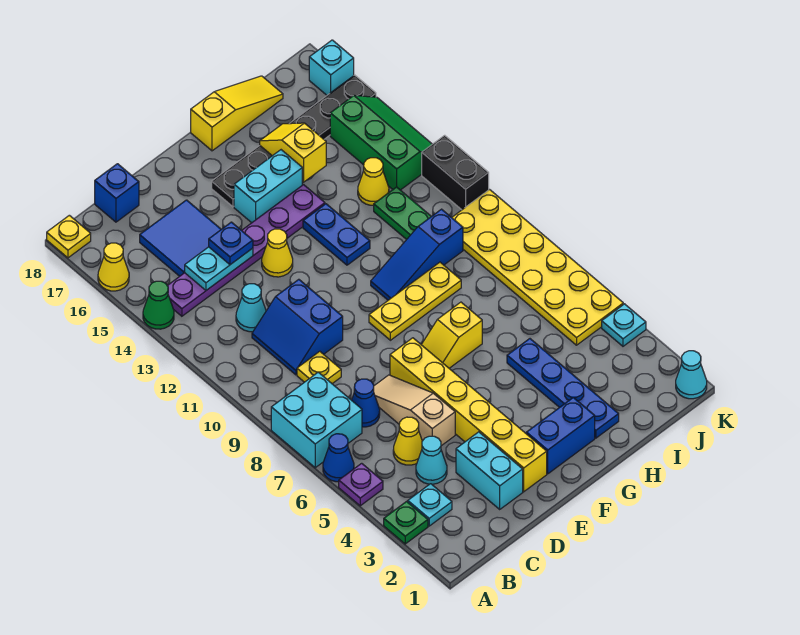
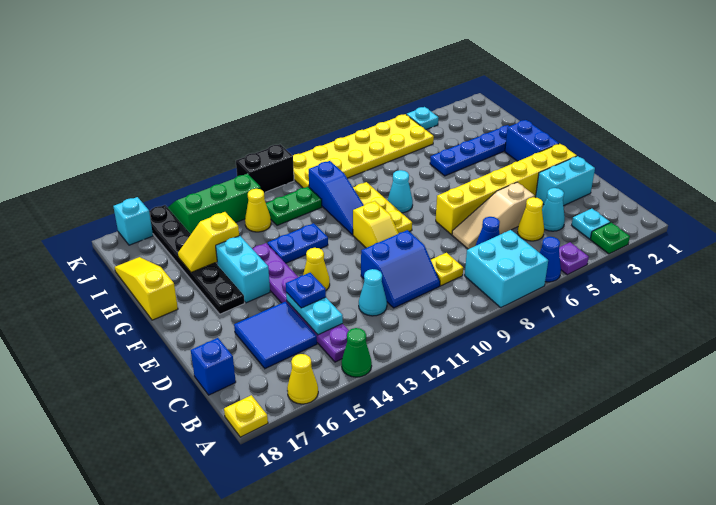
yellow slope F7:G7 level 1 top G -> yellow slope E10:F10 level 1 top F
cyan cone K1 level 1 -> cyan cone G8 level 1

